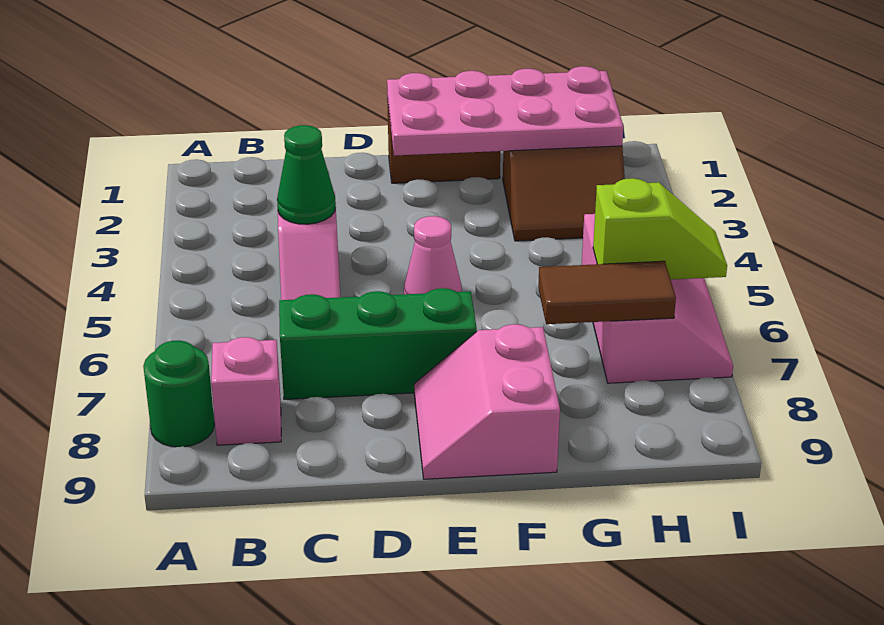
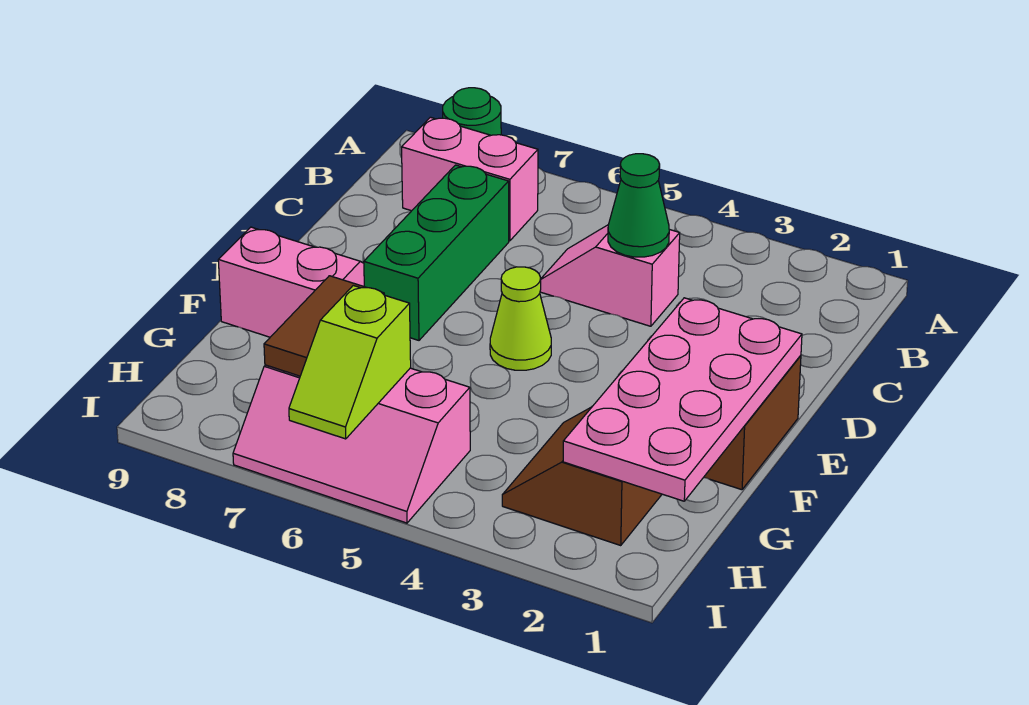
pink brick B8 level 1 -> pink brick B7:B8 level 1
pink cone E5 level 1 -> lime cone E5 level 1

